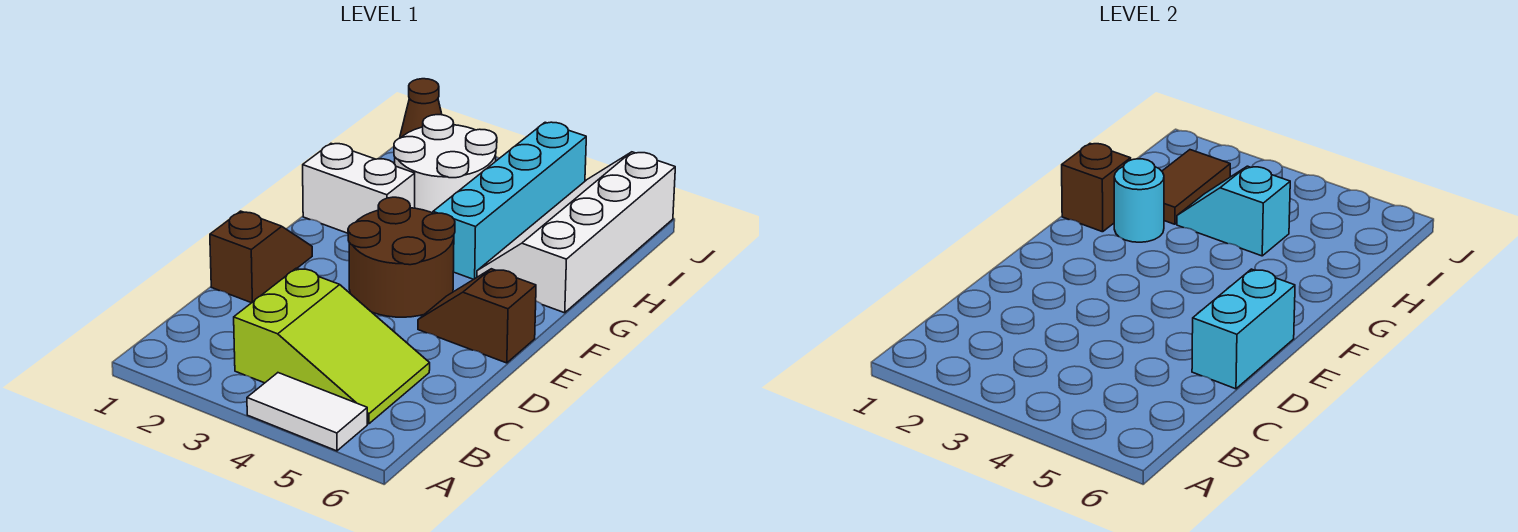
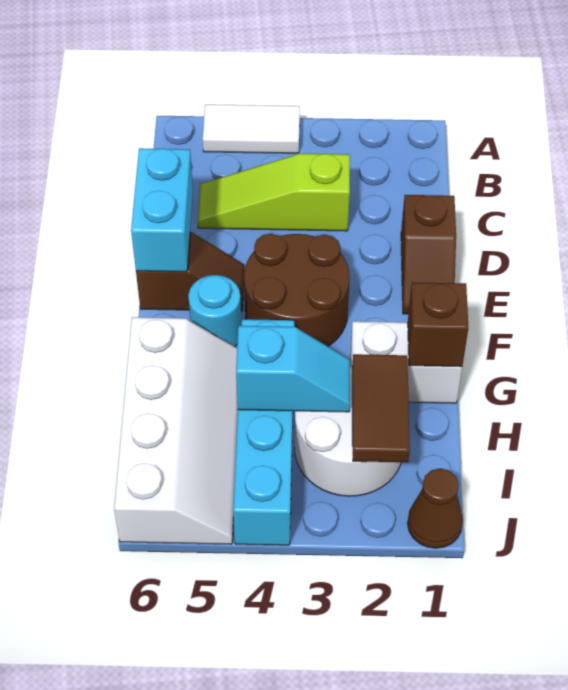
lime slope B3:C5 level 1 top 3 -> lime slope C3:C5 level 1 top 3
cyan round brick G2 level 2 -> cyan round brick F5 level 1

